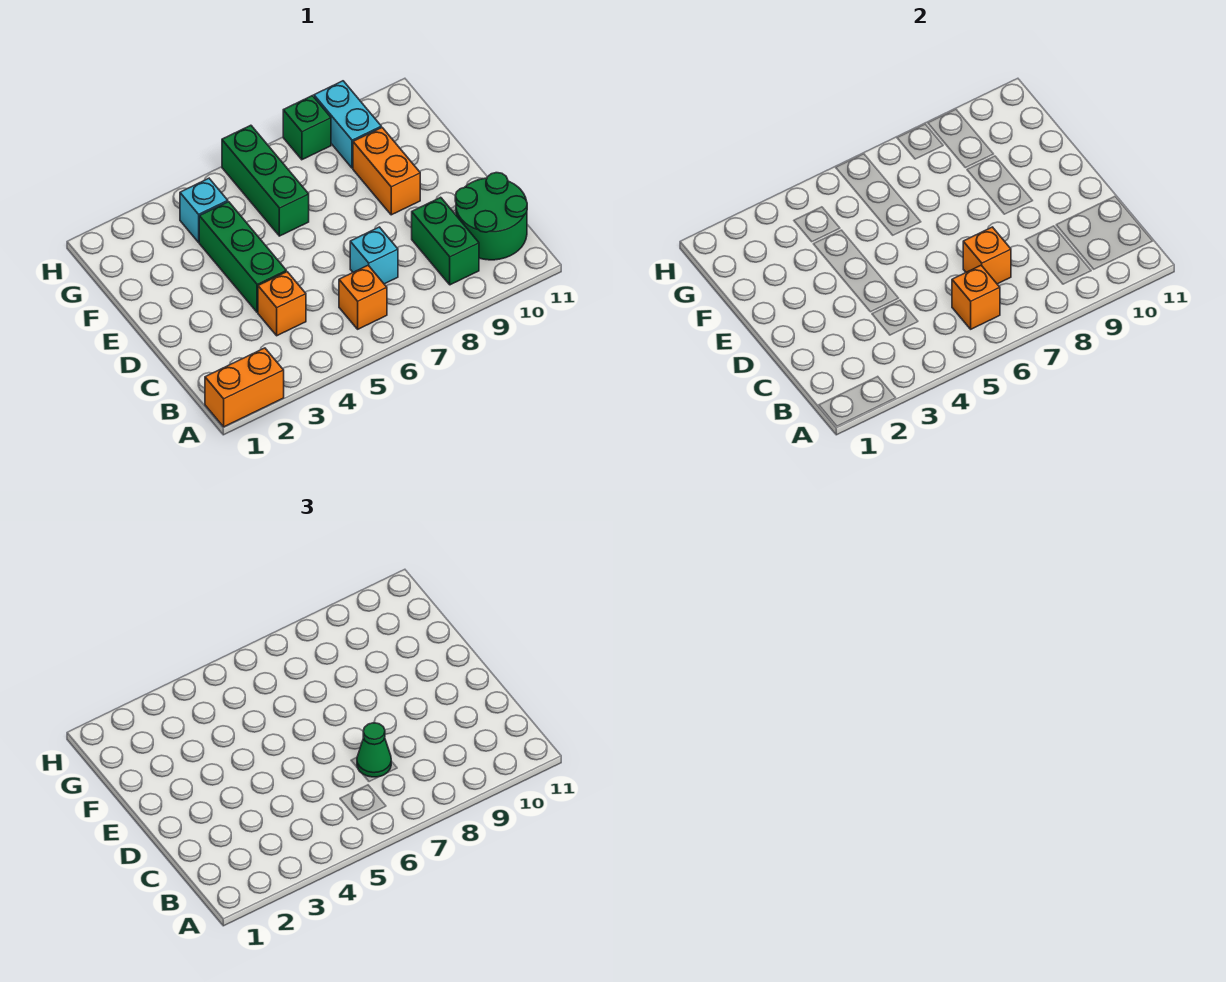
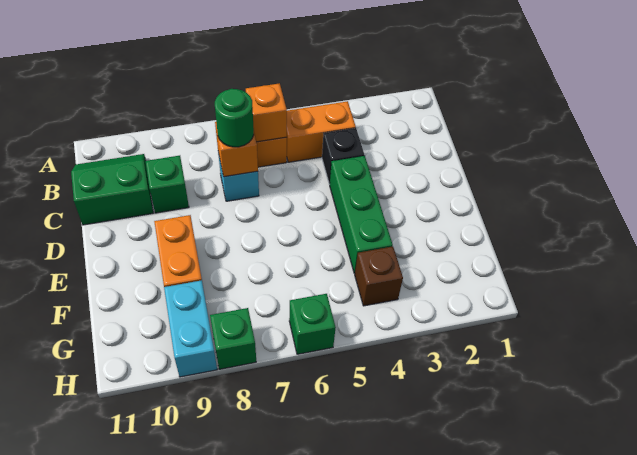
orange brick A1:A2 level 1 -> orange brick B4:B5 level 1
green brick B9:C9 level 1 -> green brick C9 level 1
green round brick B10:C11 level 1 -> green slope B10:C11 level 1 top C
orange brick C4 level 1 -> black brick C4 level 1
green cone C7 level 3 -> green round brick C7 level 3
green brick F6:H6 level 1 -> green brick H6 level 1
cyan brick G4 level 1 -> brown brick G4 level 1

